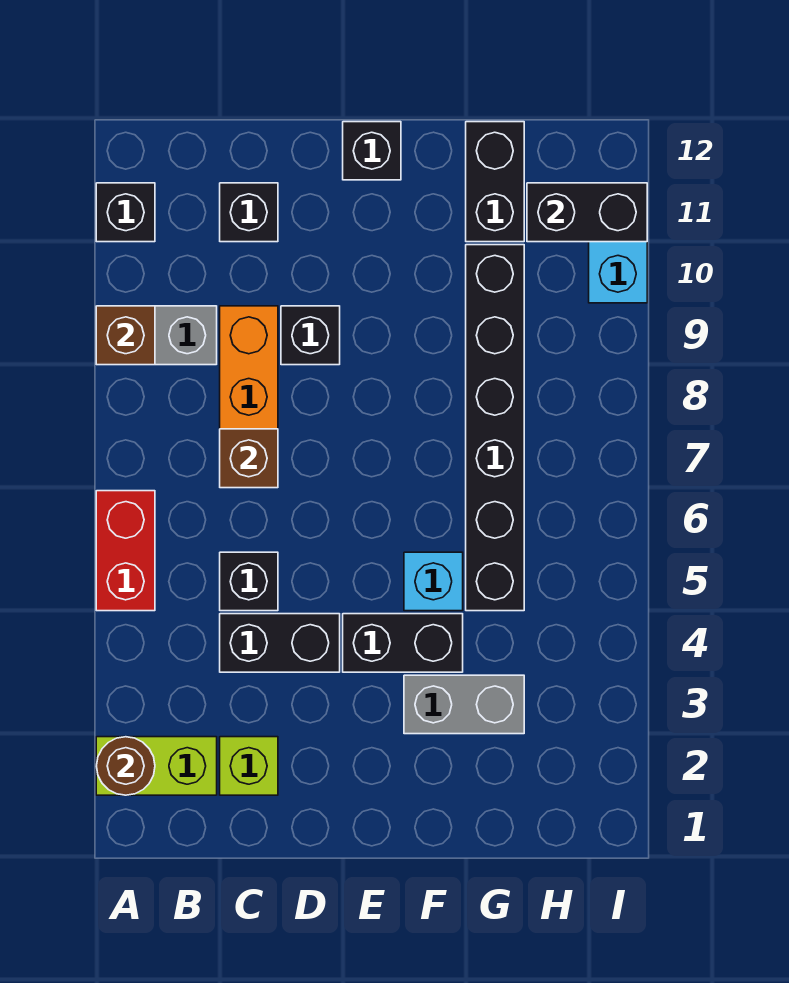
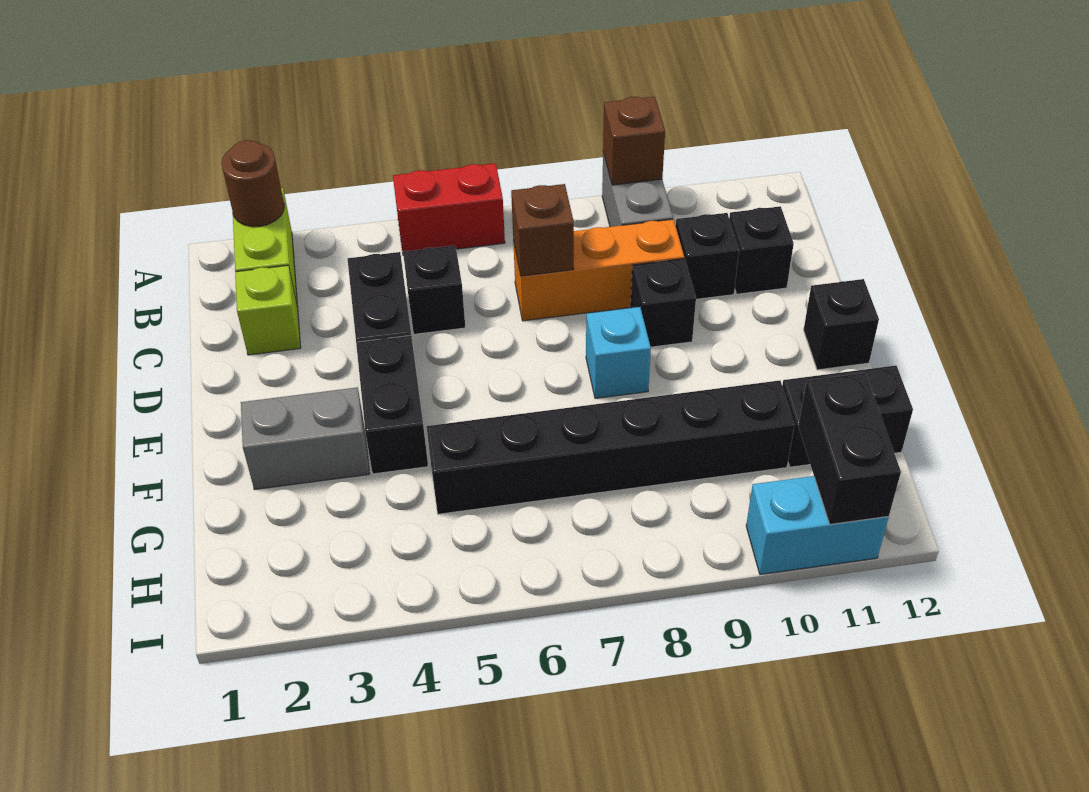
black brick A11 level 1 -> black brick C10 level 1
grey brick F3:G3 level 1 -> grey brick F2:F3 level 1
cyan brick F5 level 1 -> cyan brick E8 level 1

